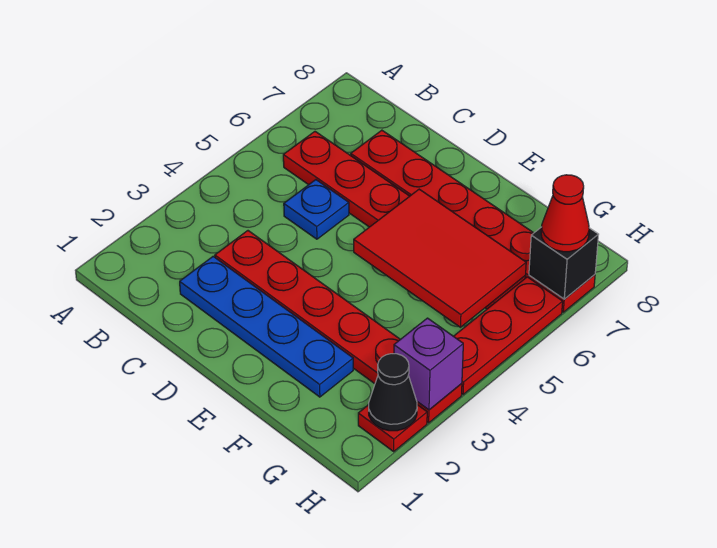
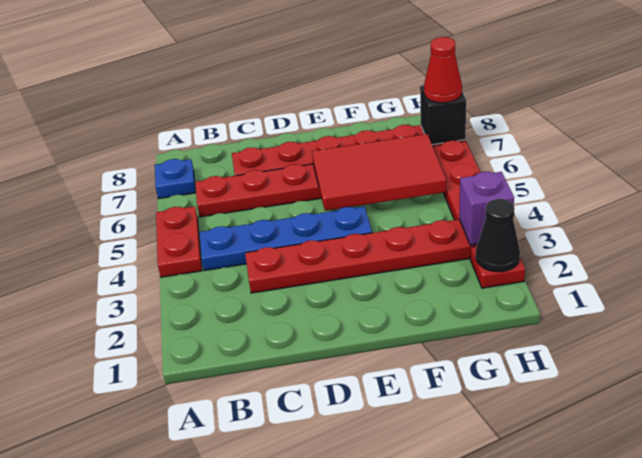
none -> red plate A4:A5 level 1
blue plate C2:F2 level 1 -> blue plate B4:E4 level 1
blue plate C5 level 1 -> blue plate A7 level 1

